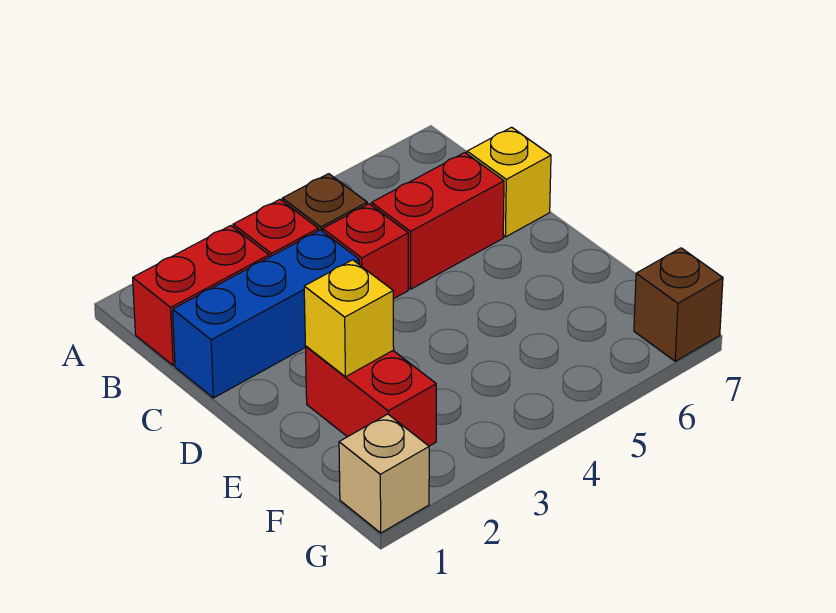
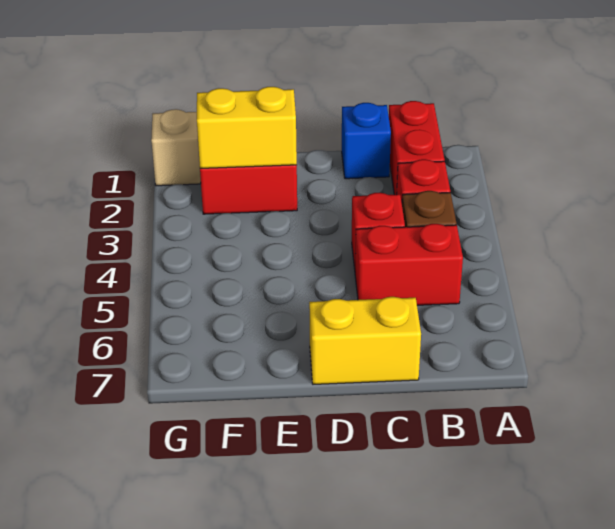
blue brick C1:C3 level 1 -> blue brick C1 level 1
red brick C5:C6 level 1 -> red brick B5:C5 level 1
yellow brick C7 level 1 -> yellow brick C7:D7 level 1
yellow brick E2 level 2 -> yellow brick E2:F2 level 2
brown brick G7 level 1 -> none

